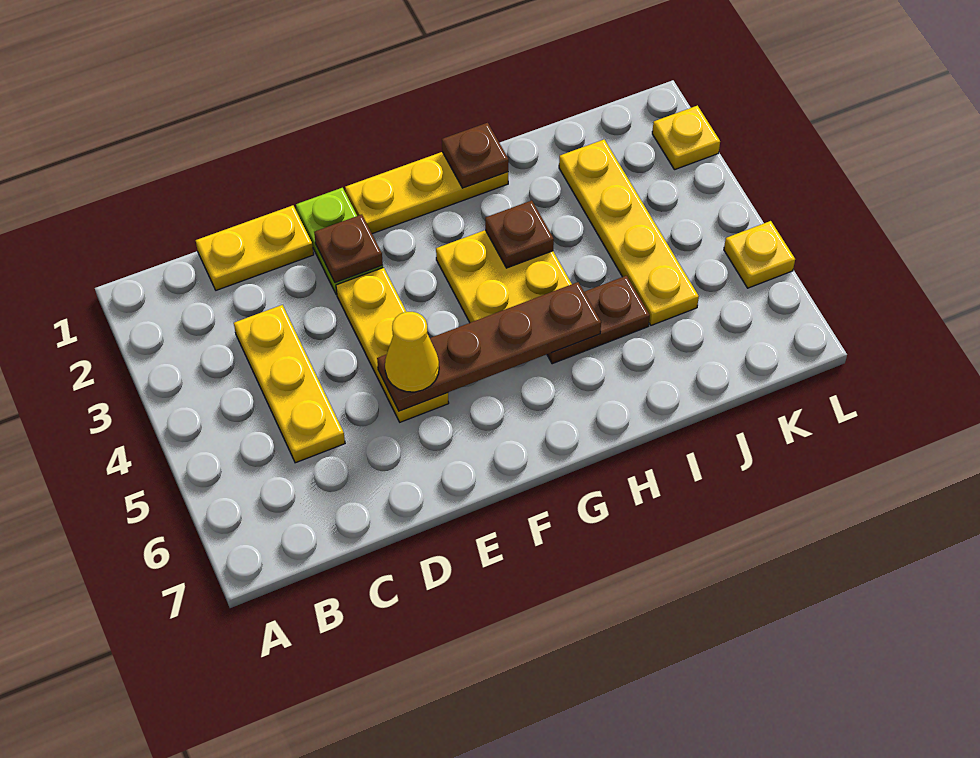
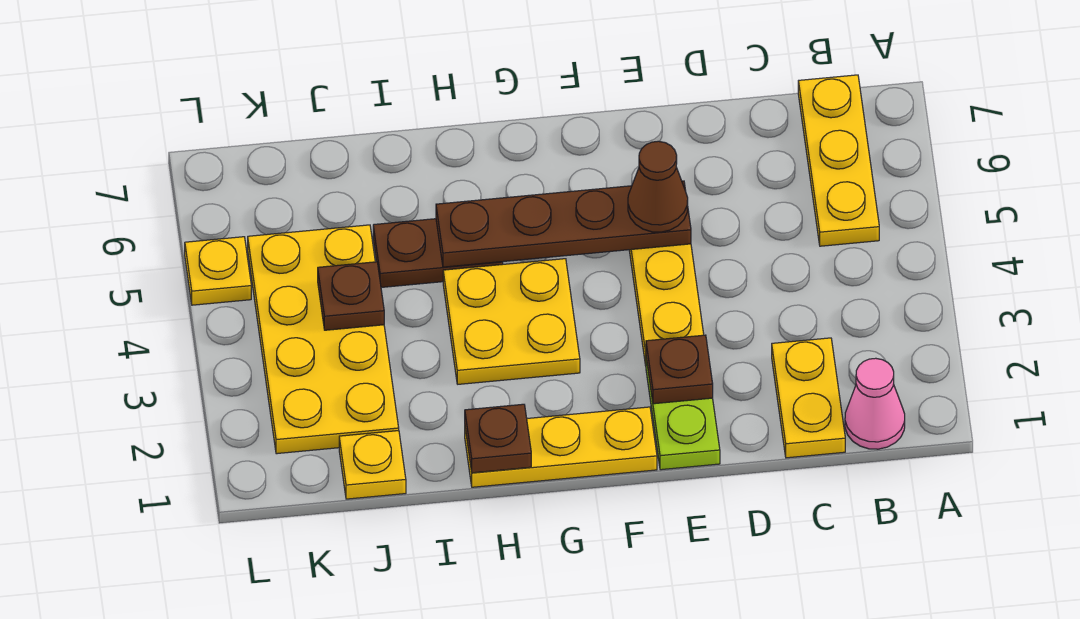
none -> pink cone B1 level 1
yellow plate C1:D1 level 1 -> yellow plate C1:C2 level 1
yellow plate C3:C5 level 1 -> yellow plate B5:B7 level 1
yellow cone E5 level 3 -> brown cone E5 level 3
brown plate H3 level 2 -> brown plate J4 level 2
yellow plate J2:J5 level 1 -> yellow plate J2:K5 level 1
yellow plate L2 level 1 -> yellow plate J1 level 1

